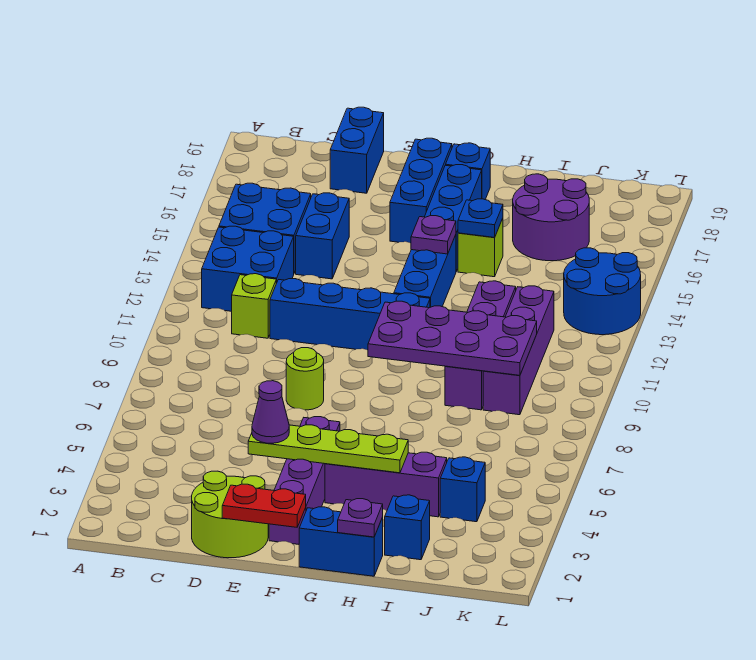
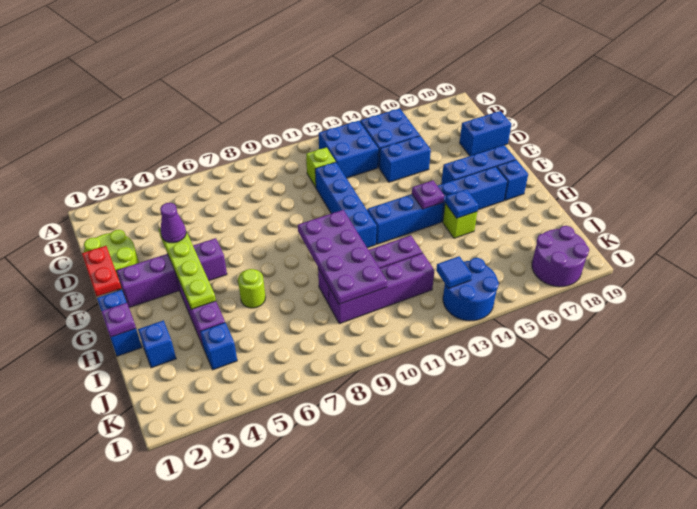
lime round brick E8 level 1 -> lime round brick H6 level 1
purple round brick I16:J17 level 1 -> purple round brick K17:L18 level 1
none -> blue tile K13 level 2

